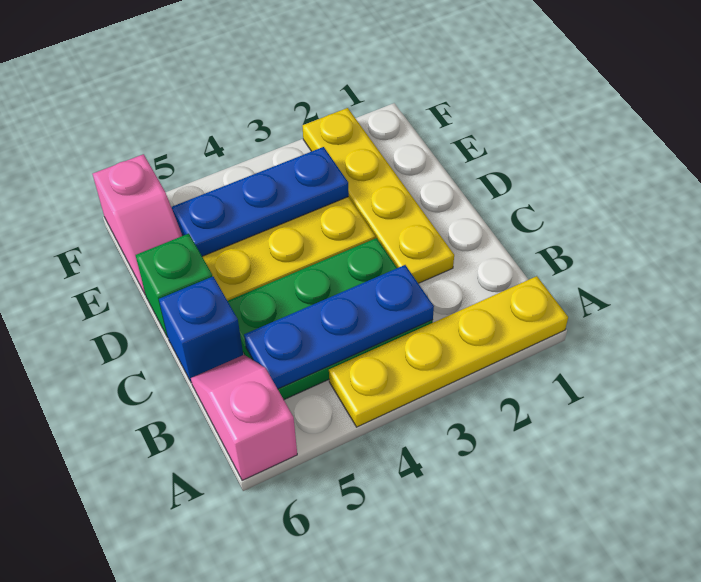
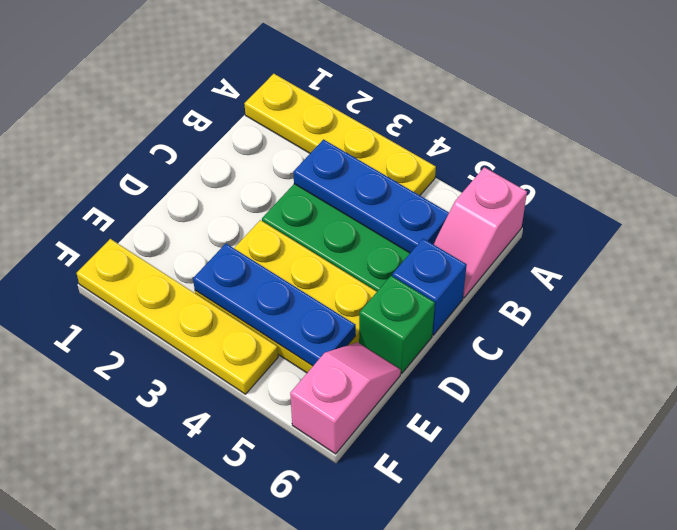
yellow plate C2:F2 level 1 -> yellow plate F1:F4 level 1

